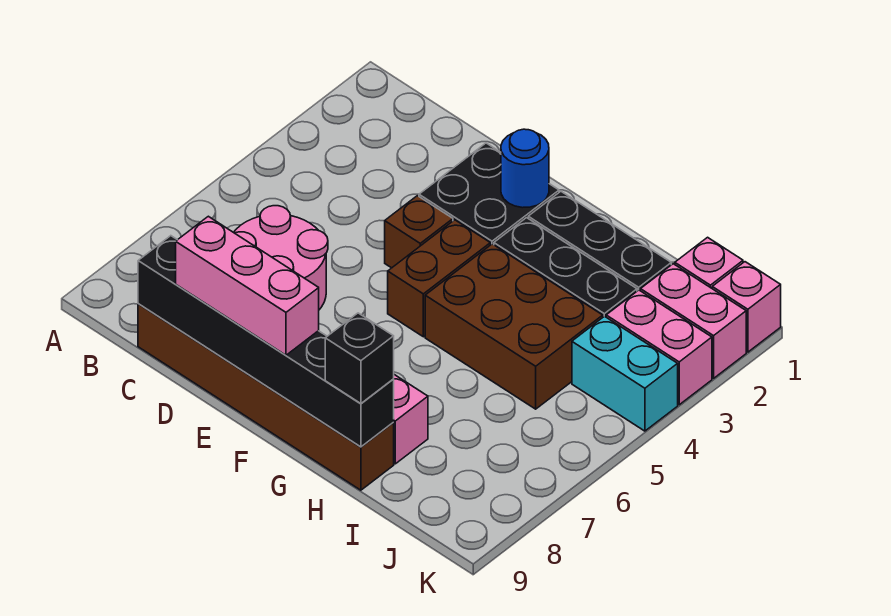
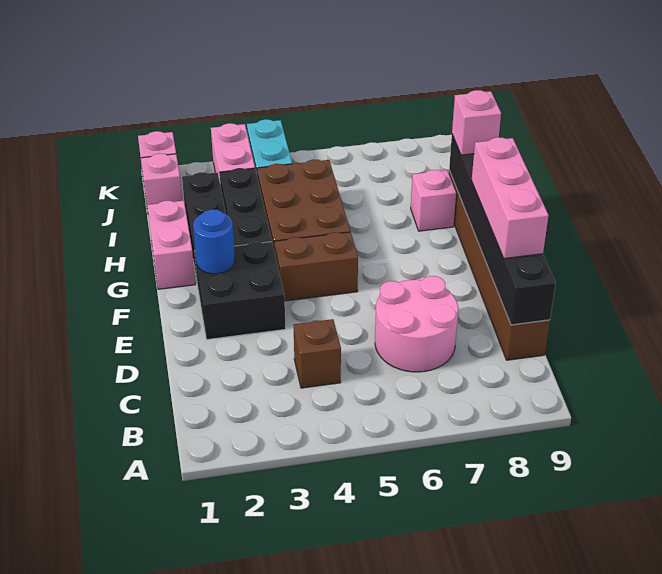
brown brick E4 level 1 -> brown brick C4 level 1
black brick H9 level 3 -> pink brick H9 level 3
pink brick J2:K2 level 1 -> pink brick G1:H1 level 1

